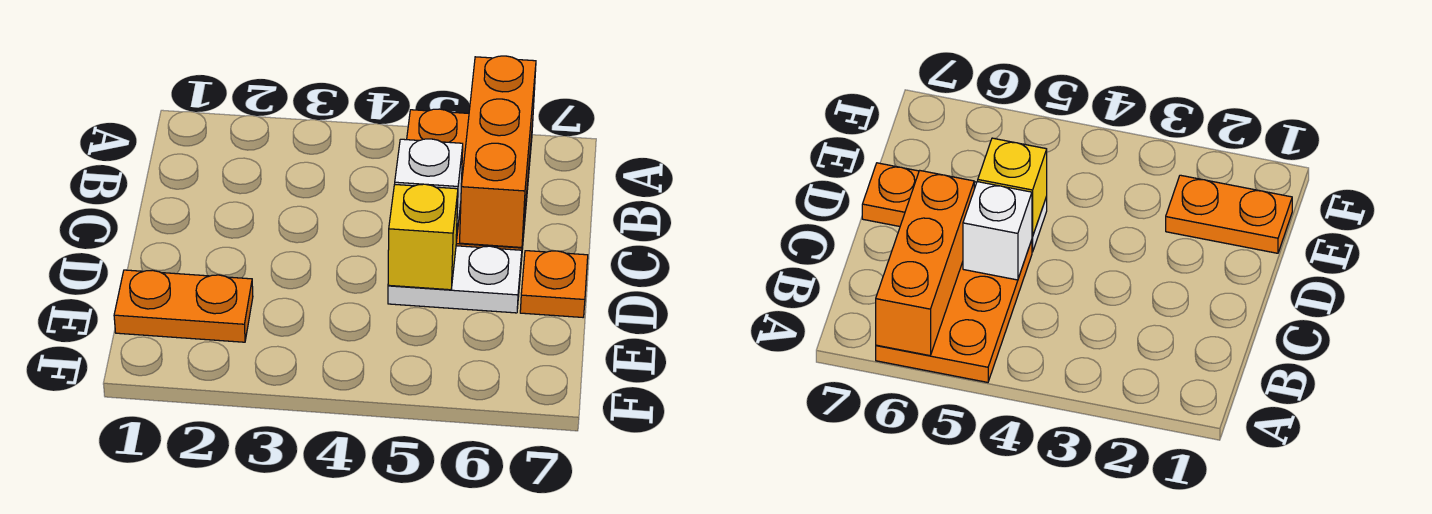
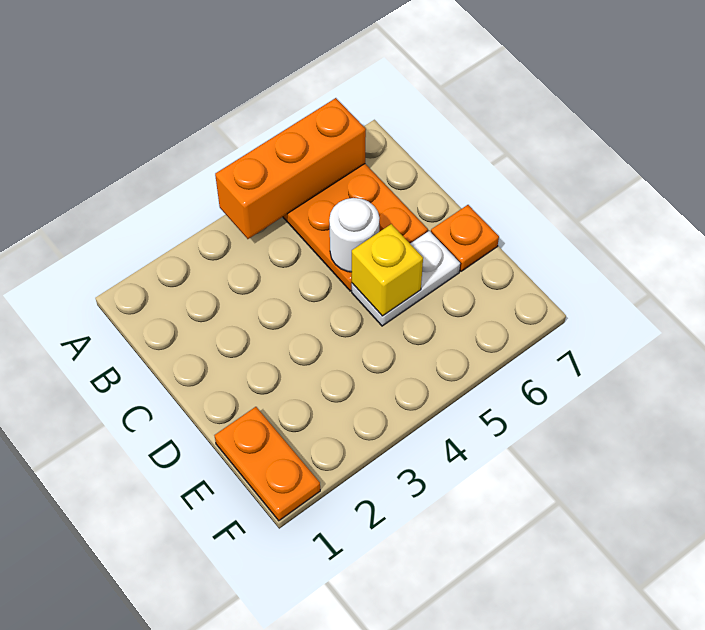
orange brick A6:C6 level 2 -> orange brick A4:A6 level 2
white brick C5 level 2 -> white round brick C5 level 2
orange plate E1:E2 level 1 -> orange plate E1:F1 level 1

